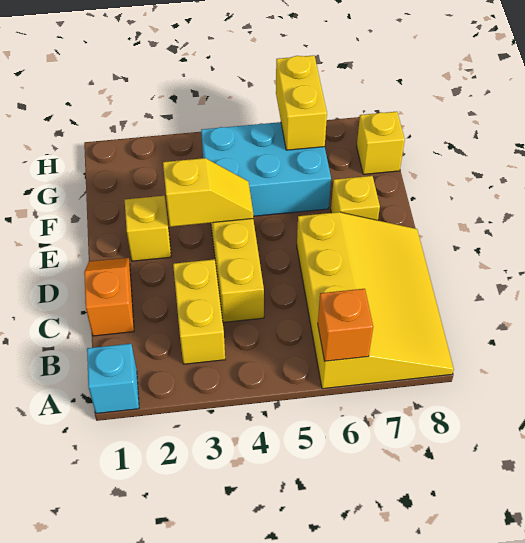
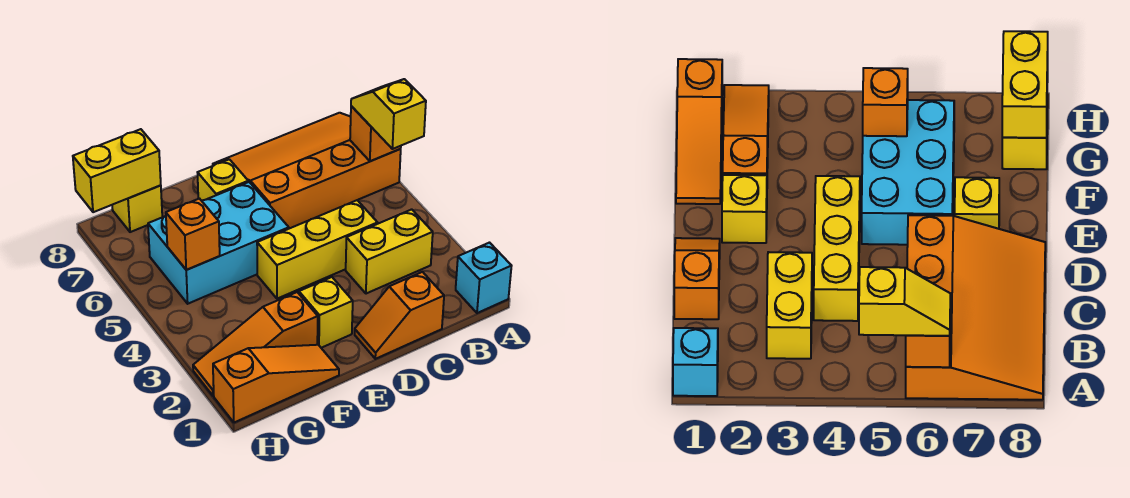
yellow slope A6:D8 level 1 top 6 -> orange slope A6:D8 level 1 top 6
yellow slope E3:E4 level 2 top 3 -> yellow slope A5:A6 level 3 top 5
none -> orange slope F1:H1 level 1 top H
none -> orange slope F2:H2 level 1 top F
cyan brick F4:G6 level 1 -> cyan brick E5:G6 level 1
none -> orange brick G5 level 2
yellow brick G6:H6 level 2 -> yellow brick G8:H8 level 2

